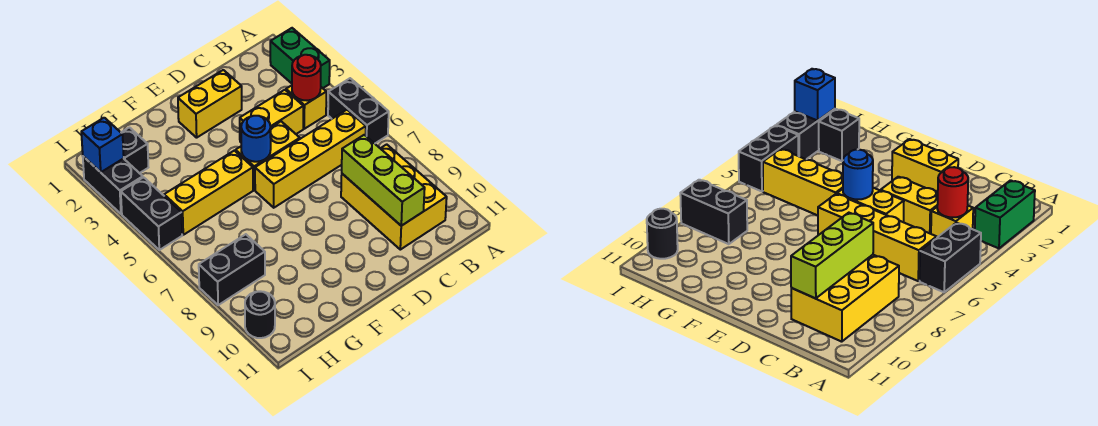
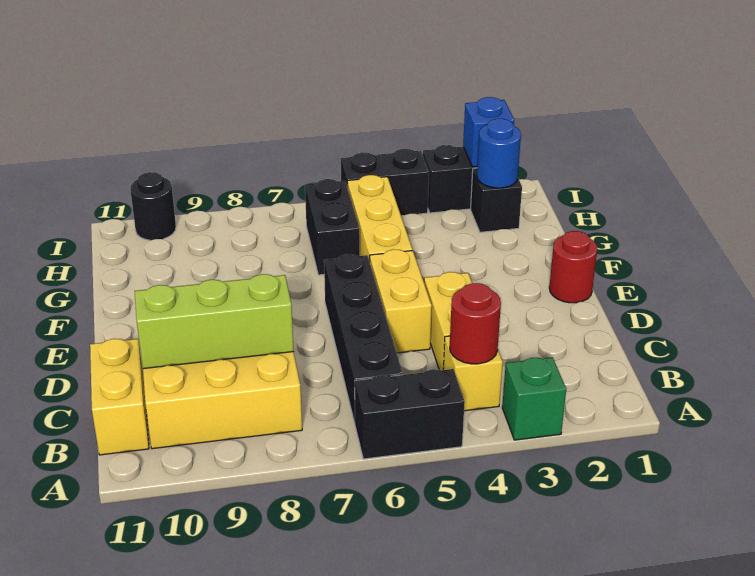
green brick A2:A3 level 1 -> green brick A3 level 1
yellow brick B6:E6 level 1 -> black brick B6:E6 level 1
yellow brick D2:E2 level 1 -> yellow brick B11:C11 level 1
none -> red round brick E1 level 1
blue round brick E5 level 2 -> blue round brick H2 level 2
black brick H8:I8 level 1 -> black brick G6:H6 level 1

